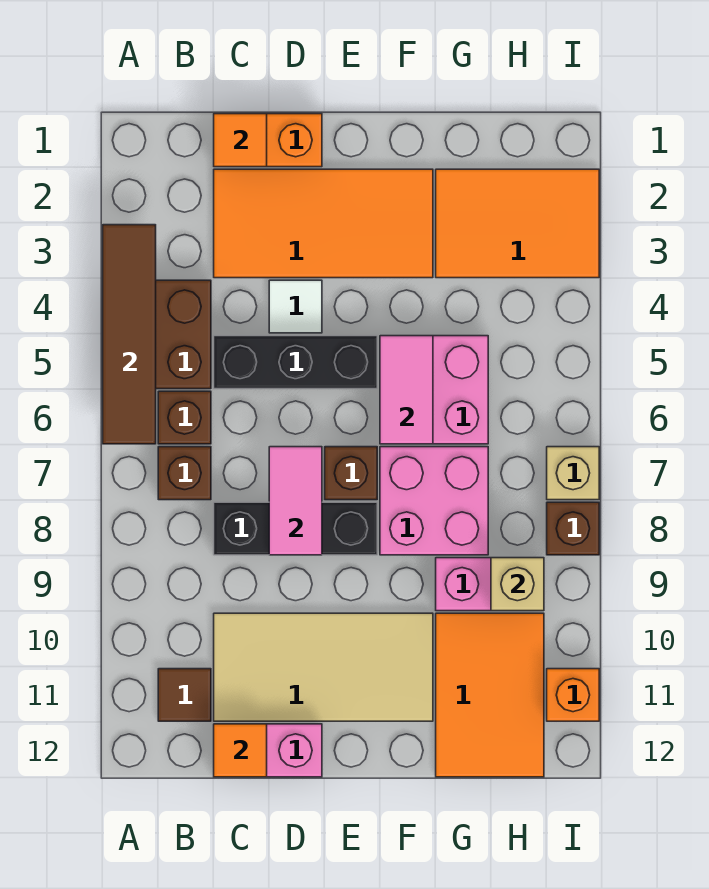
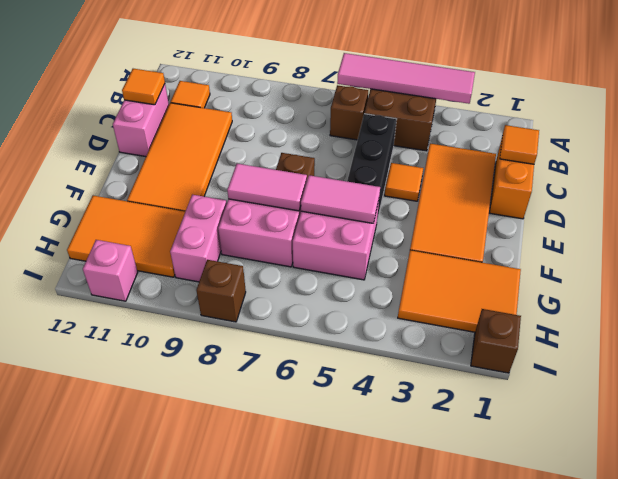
brown tile A3:A6 level 2 -> pink tile A3:A6 level 2
brown brick B7 level 1 -> brown brick I1 level 1
brown tile B11 level 1 -> orange tile B11 level 1
black brick C8:E8 level 1 -> none
tan tile C10:F11 level 1 -> orange tile C10:F11 level 1
white tile D4 level 1 -> orange tile D4 level 1
pink tile D7:D8 level 2 -> pink tile F7:F8 level 2
orange tile G2:I3 level 1 -> orange tile G1:H3 level 1
tan brick H9 level 2 -> none
tan brick I7 level 1 -> none
orange brick I11 level 1 -> pink brick I11 level 1

